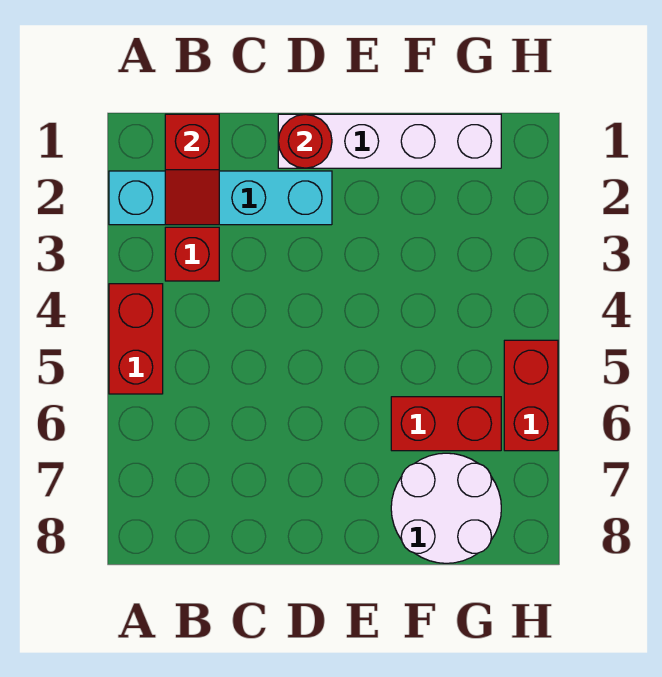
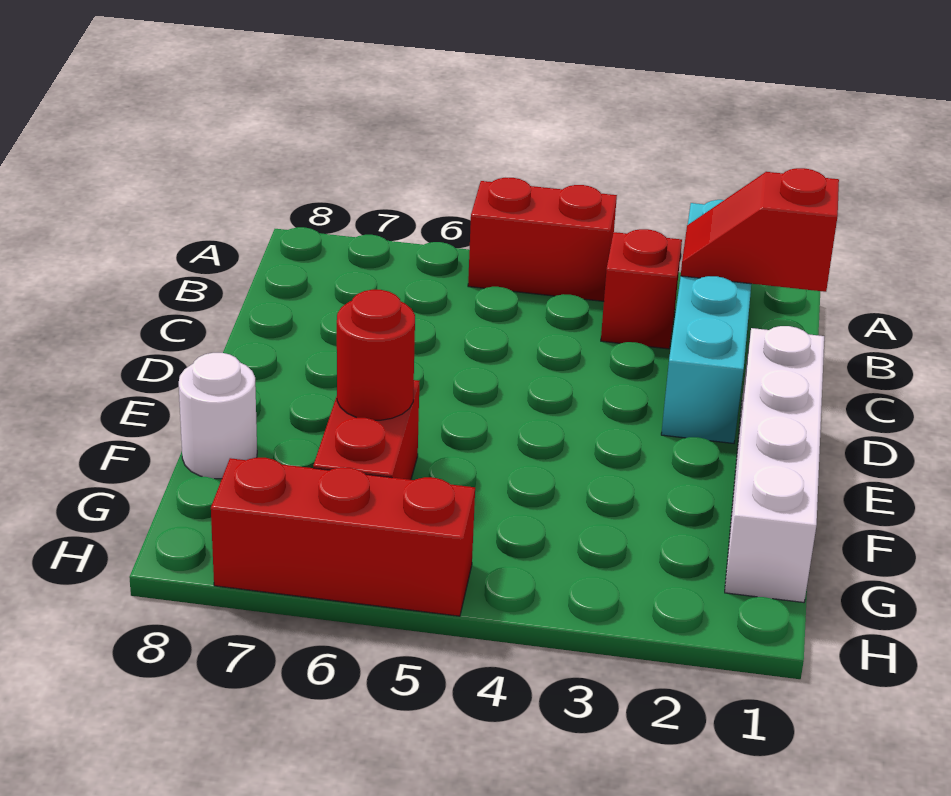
red round brick D1 level 2 -> red round brick F6 level 2
white round brick F7:G8 level 1 -> white round brick F8 level 1
red brick H5:H6 level 1 -> red brick H5:H7 level 1

